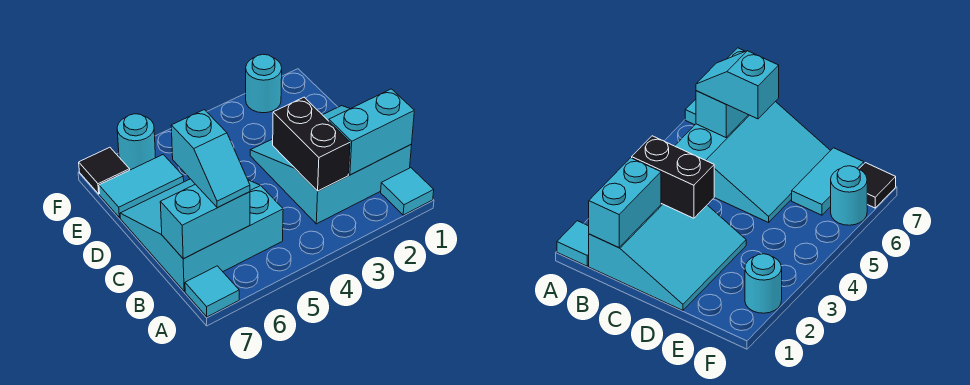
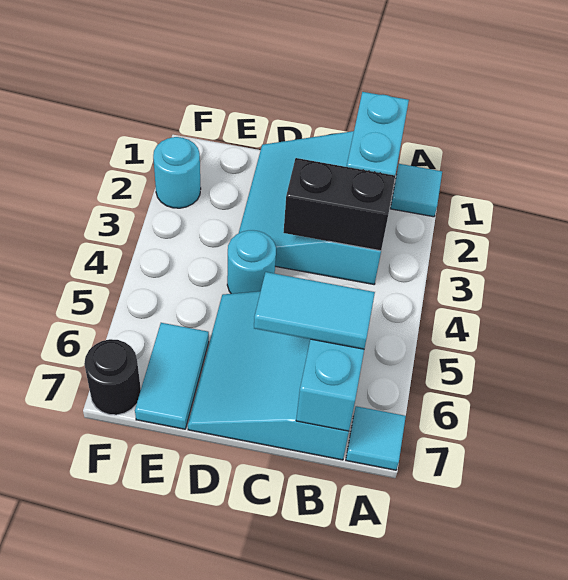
cyan slope B6:C6 level 3 top C -> cyan tile B6:C6 level 3
cyan round brick F6 level 1 -> cyan round brick D4 level 1
black tile F7 level 1 -> black round brick F7 level 1

